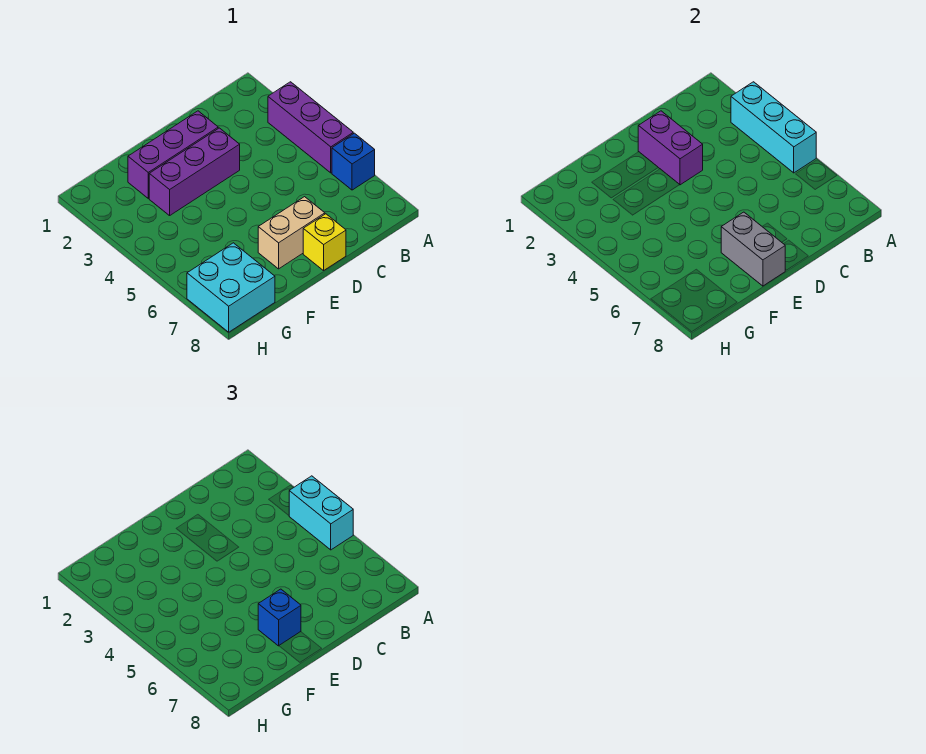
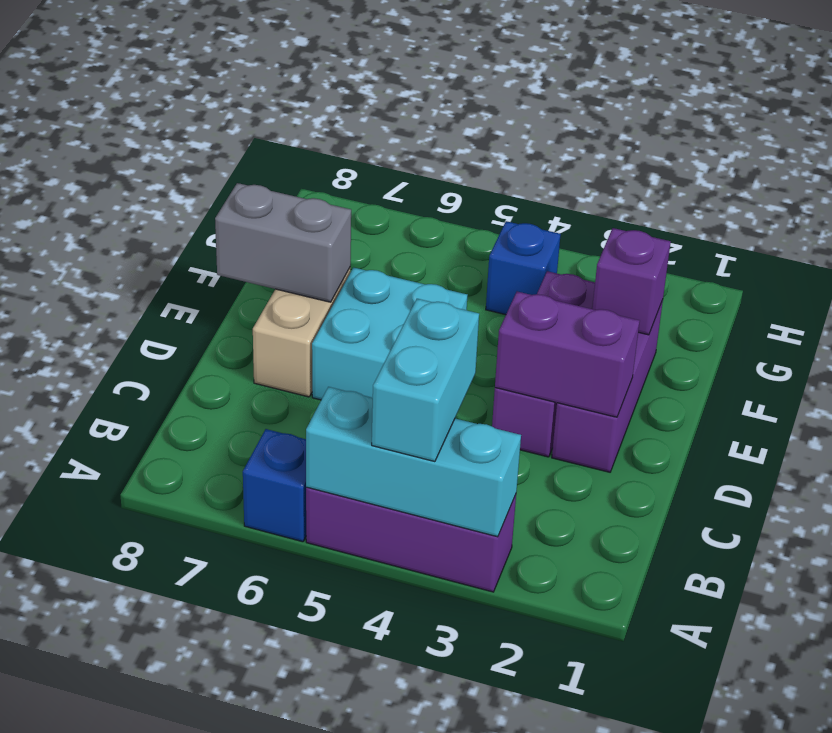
cyan brick A4:A5 level 3 -> cyan brick A4:B4 level 3
yellow brick D8 level 1 -> none
blue brick E7 level 3 -> blue brick G4 level 1
none -> purple brick F2 level 2
cyan brick G7:H8 level 1 -> cyan brick D5:E6 level 1

